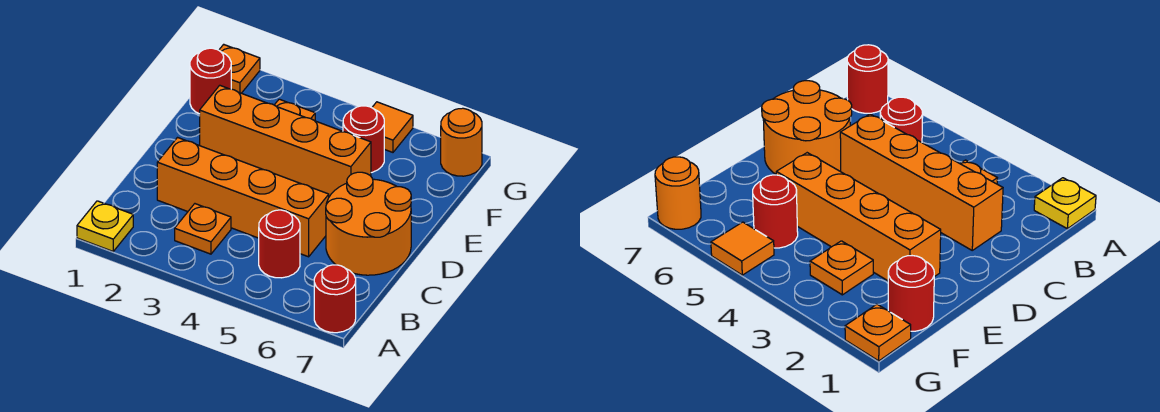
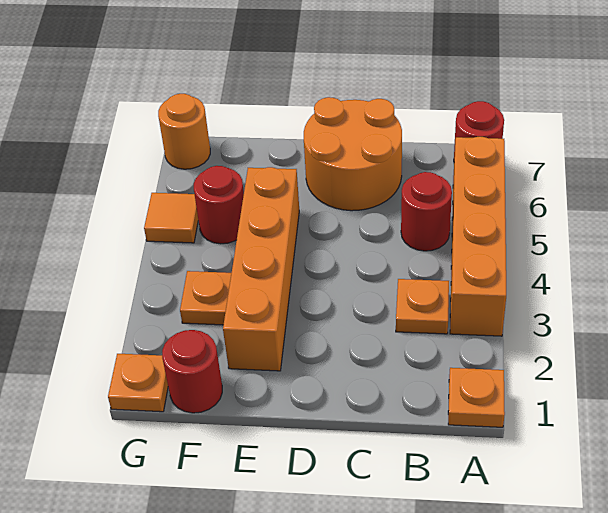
yellow plate A1 level 1 -> orange plate A1 level 1
orange brick C2:C5 level 1 -> orange brick A3:A6 level 1

